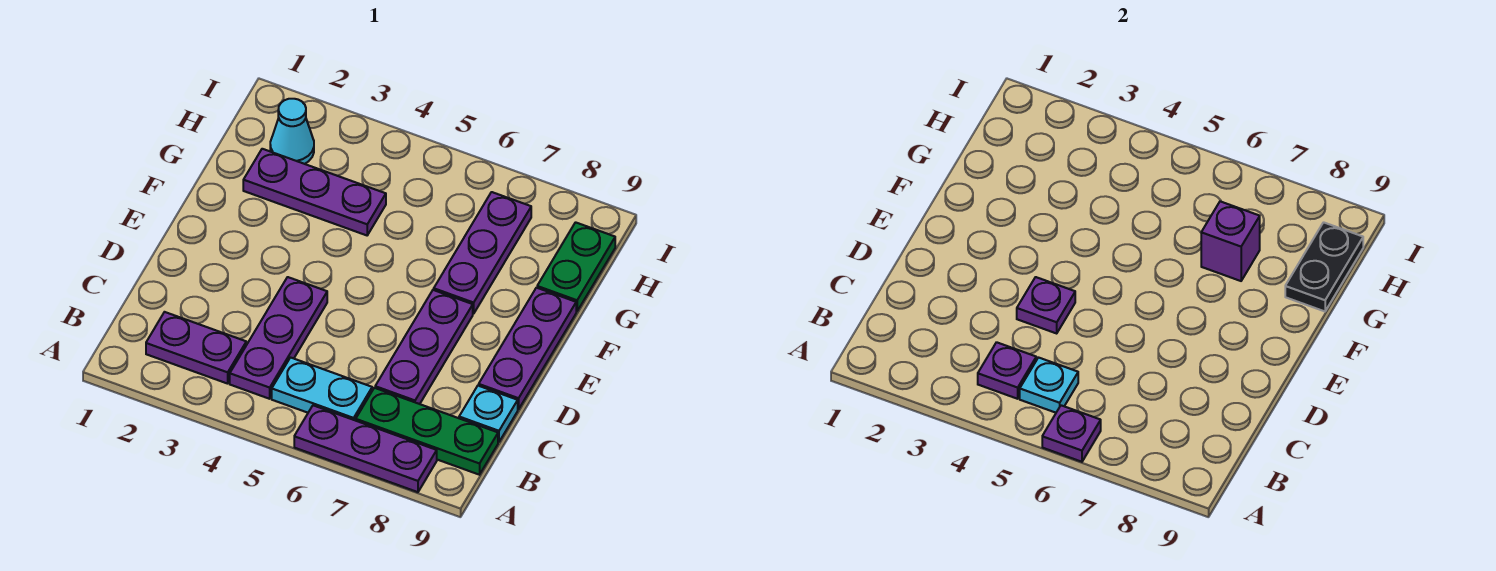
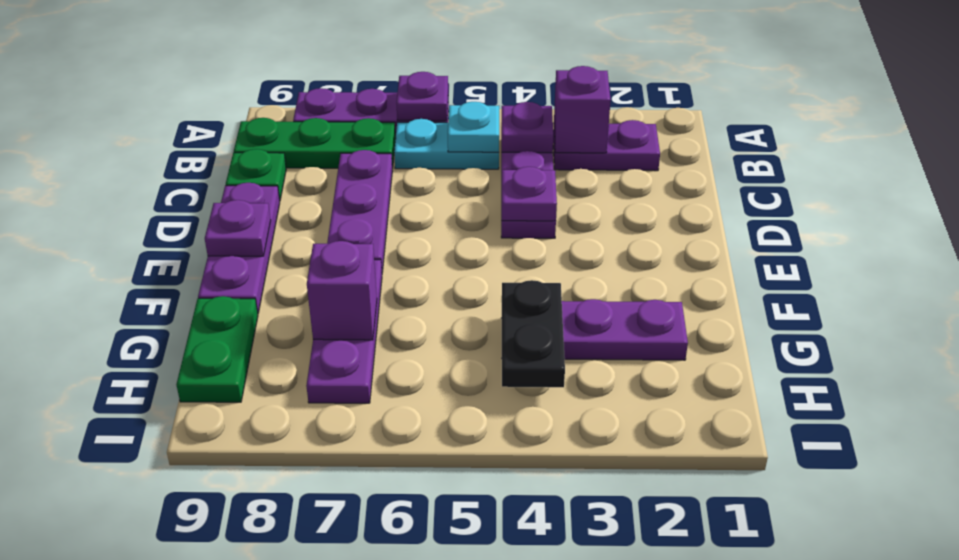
none -> purple brick B3 level 2
cyan plate C9 level 1 -> green plate C9 level 1
none -> purple plate E9 level 2
black plate G9:H9 level 2 -> black plate G4:H4 level 2
cyan cone H2 level 1 -> none

